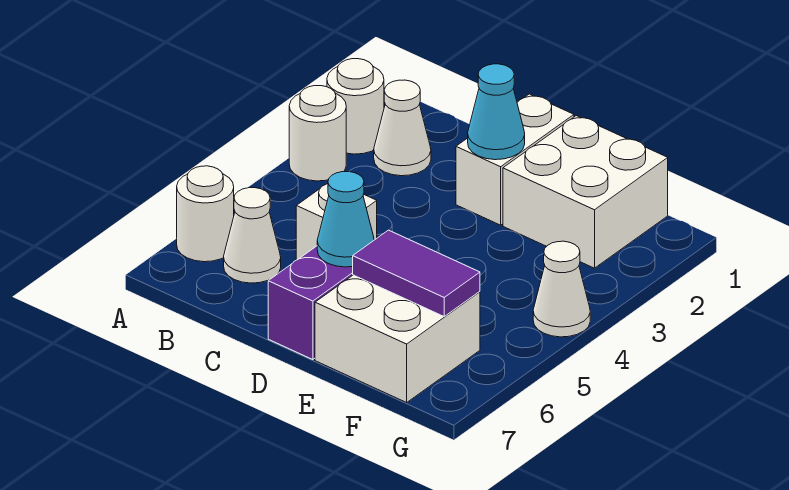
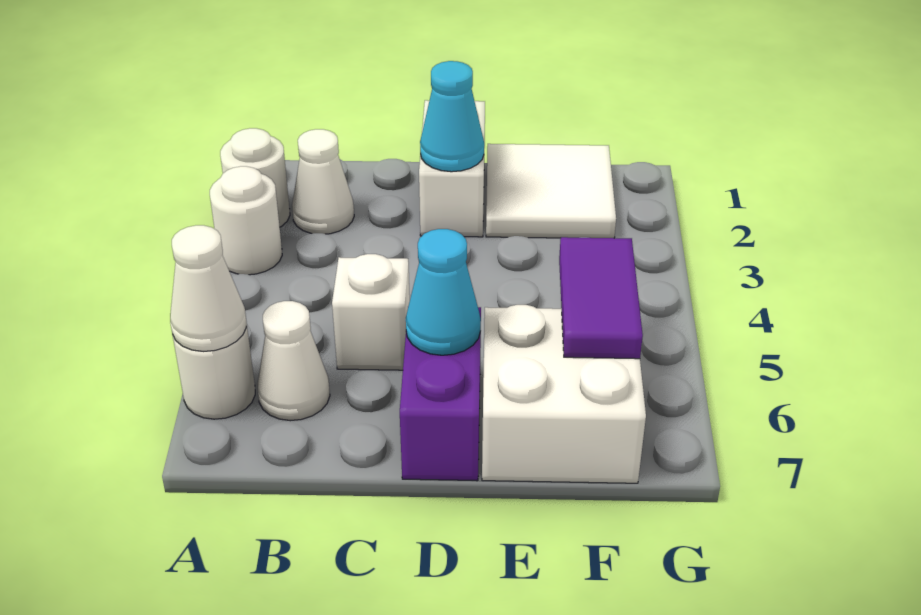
white brick E1:F2 level 1 -> white tile E1:F2 level 1
purple tile E6:F6 level 2 -> purple tile F5:F6 level 2
white cone G4 level 1 -> white cone A6 level 2

